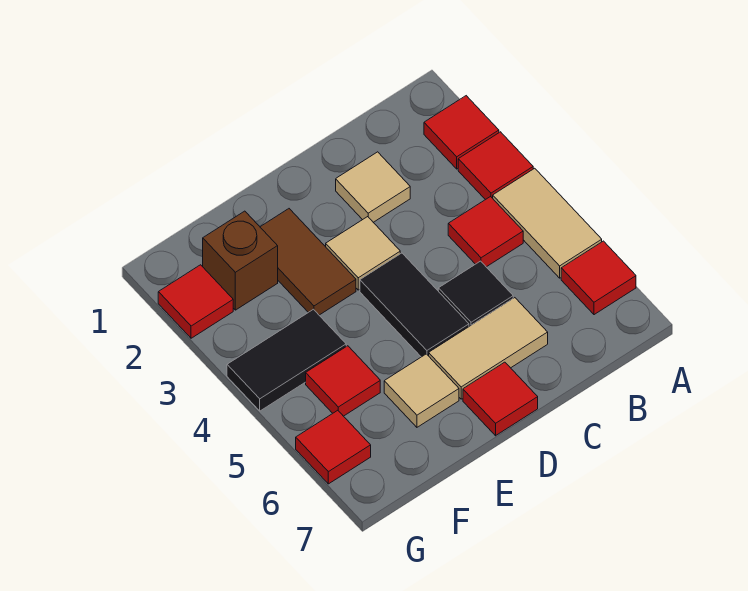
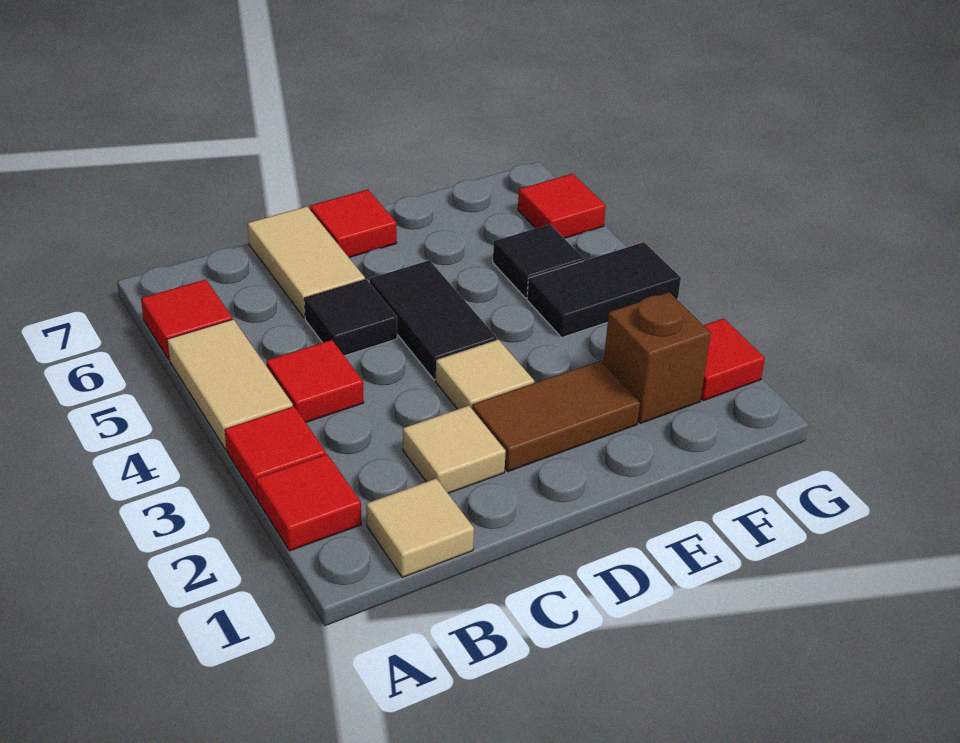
tan tile C6:D6 level 1 -> tan tile C6:C7 level 1
brown tile E2:E3 level 1 -> brown tile D2:E2 level 1
tan tile E6 level 1 -> tan tile B1 level 1
red tile F5 level 1 -> black tile F5 level 1

